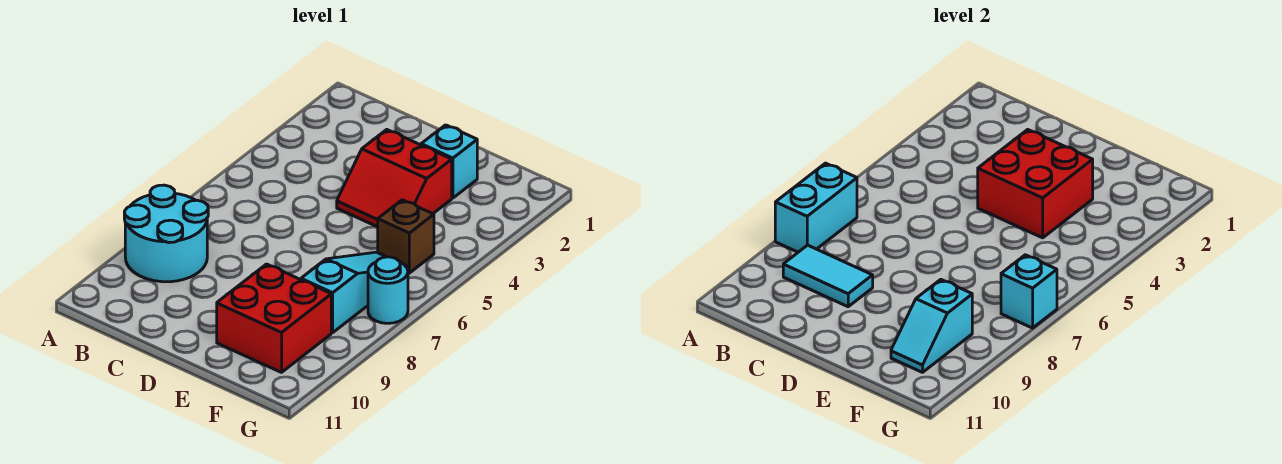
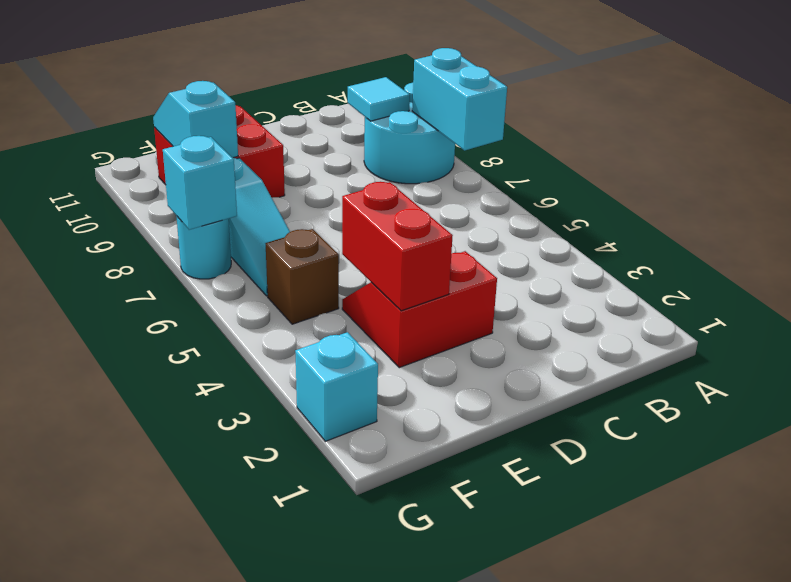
cyan tile B9:C9 level 2 -> cyan tile B9 level 2
red brick D3:E4 level 2 -> red brick E3:E4 level 2
cyan brick E2 level 1 -> cyan brick G2 level 1

